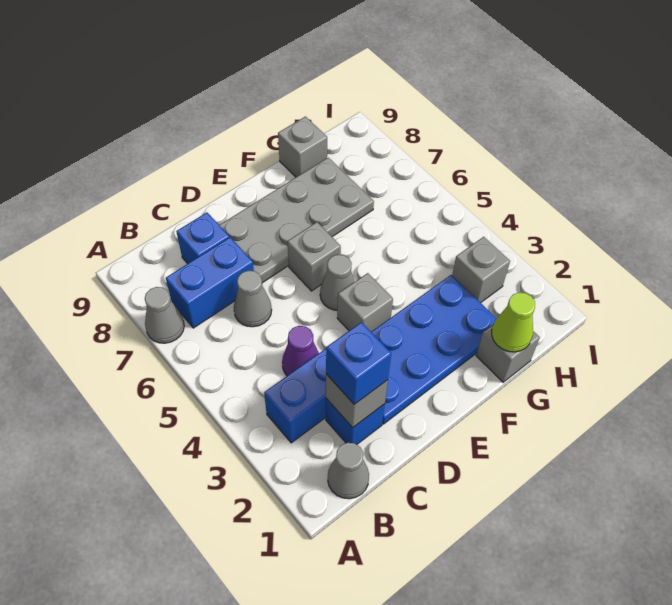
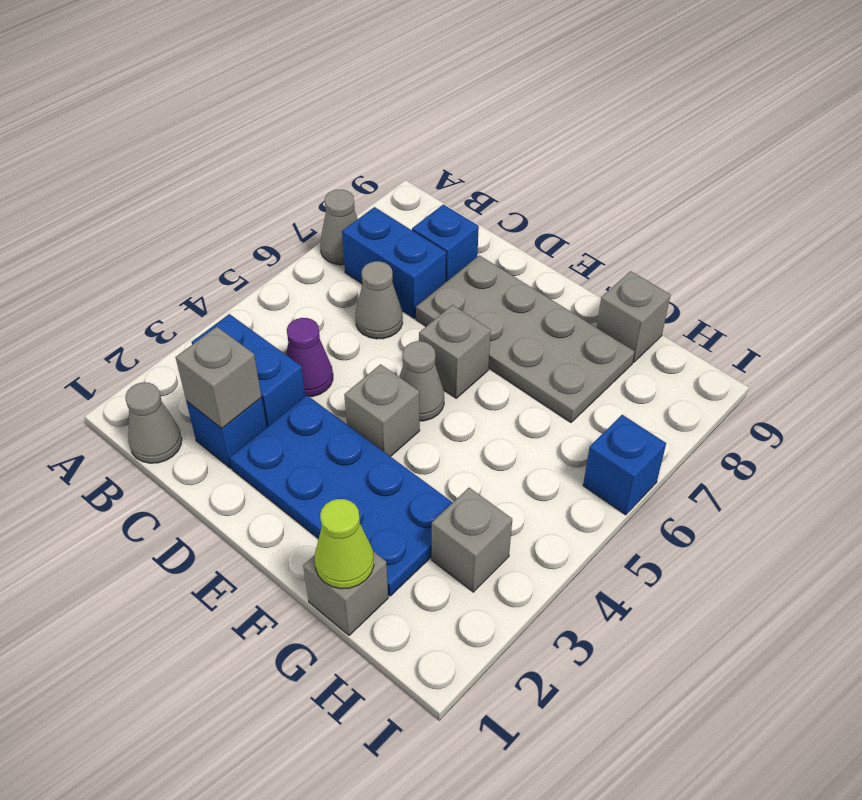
blue brick C2 level 3 -> blue brick I6 level 1

